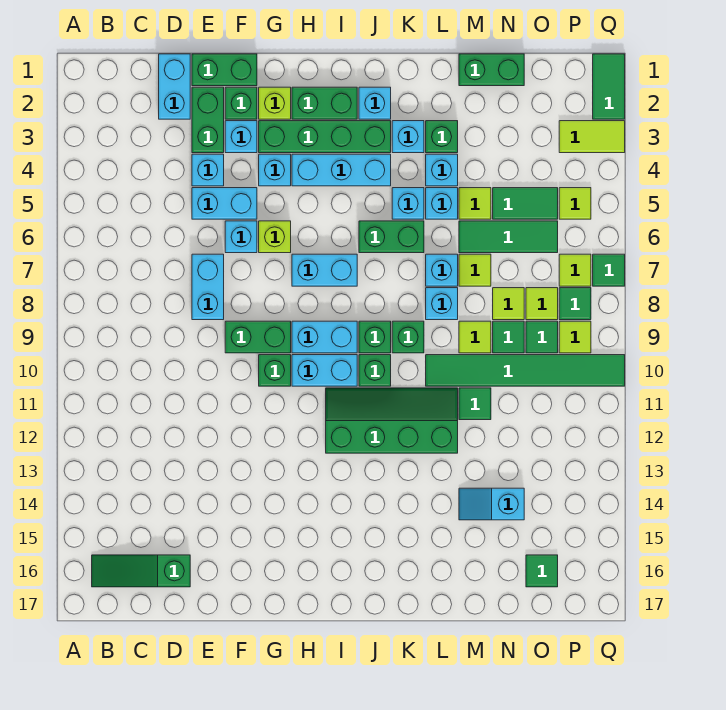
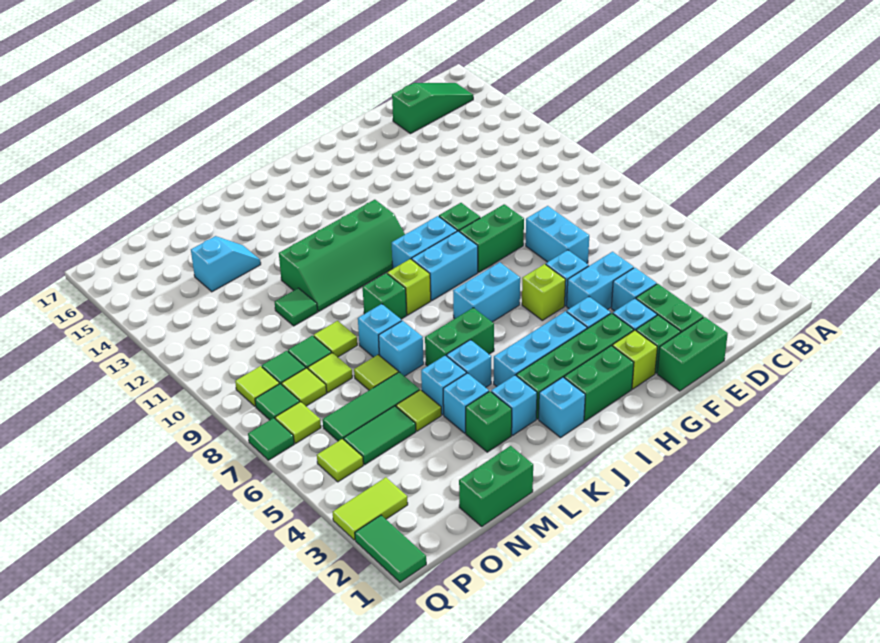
cyan brick D1:D2 level 1 -> none
green brick J9 level 1 -> lime brick J9 level 1
green brick J10 level 1 -> none
green tile L10:Q10 level 1 -> none
green tile O16 level 1 -> none

